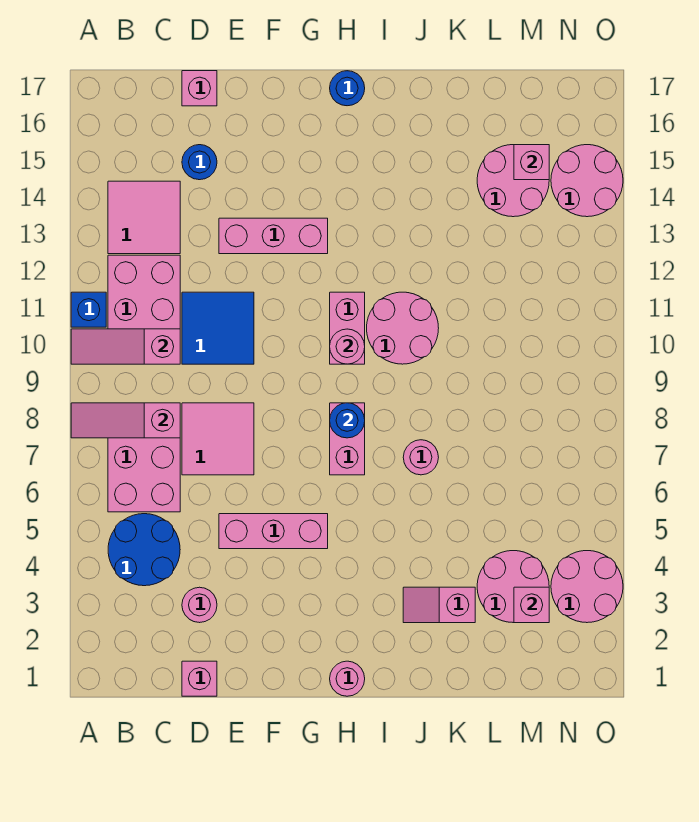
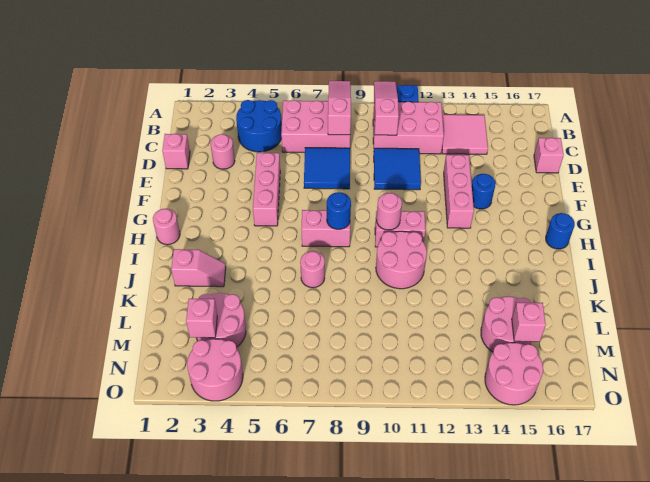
pink tile D7:E8 level 1 -> blue tile D7:E8 level 1
blue round brick D15 level 1 -> blue round brick F14 level 1
pink slope J3:K3 level 1 top K -> pink slope J2:J3 level 1 top 2

